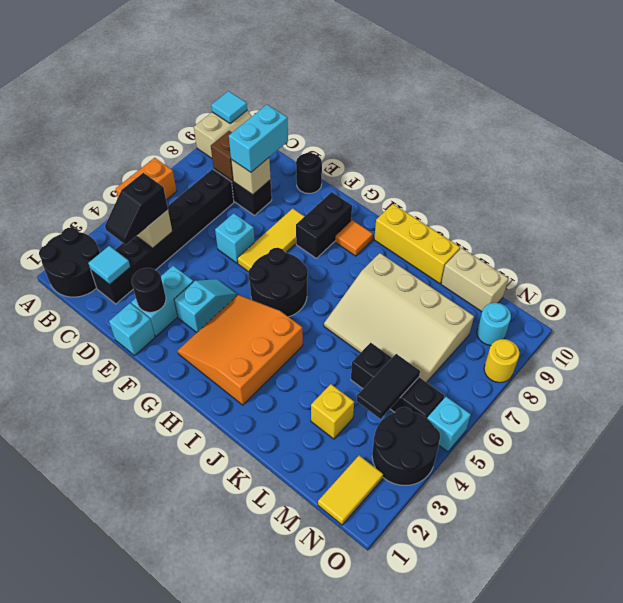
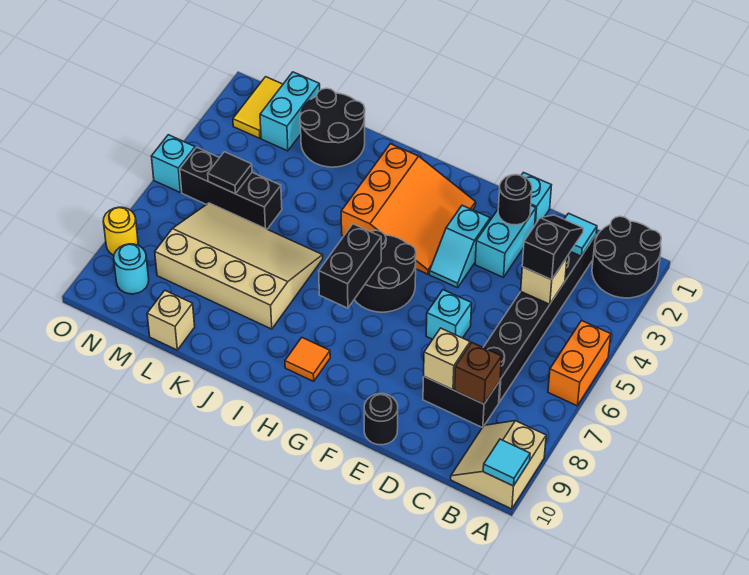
cyan brick D8:D9 level 3 -> cyan brick M1:M2 level 1
yellow tile F6:F8 level 1 -> none
black brick G8:G9 level 1 -> black brick H6:H7 level 2
yellow brick I10:K10 level 1 -> none
yellow brick L3 level 1 -> none
tan brick L10:M10 level 1 -> tan brick L10 level 1
black tile M4:M5 level 2 -> black tile M5 level 2
black round brick N3:O4 level 1 -> black round brick K1:L2 level 1

